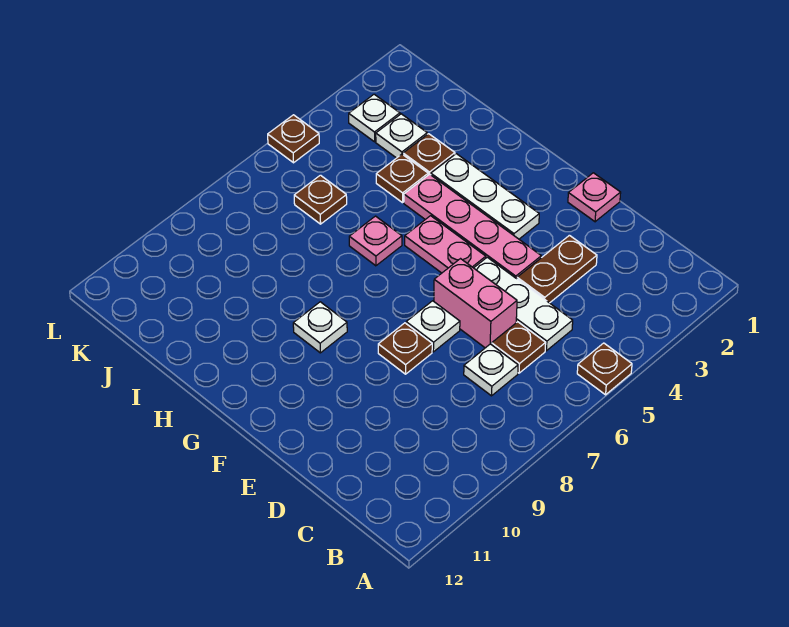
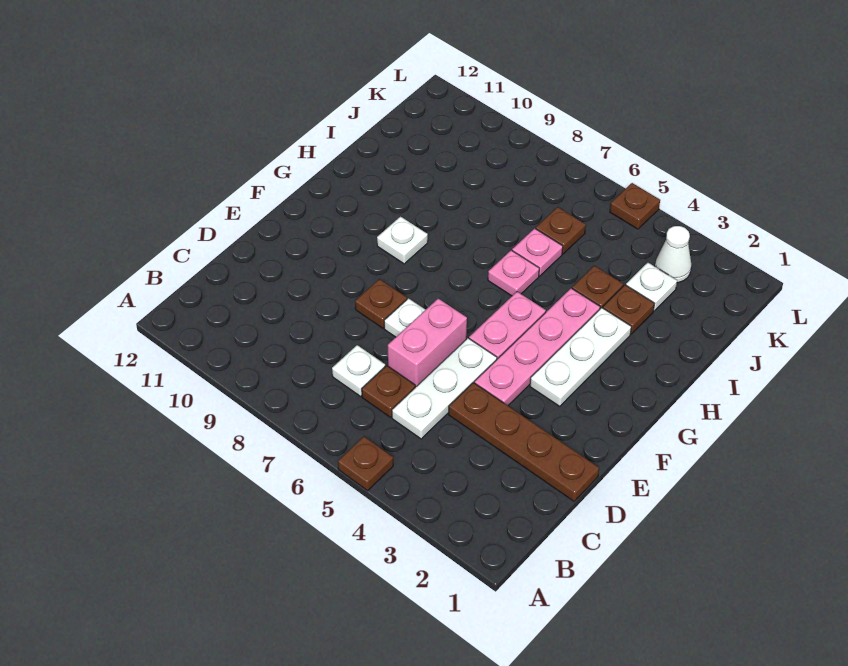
brown plate D3:D4 level 1 -> brown plate D1:D4 level 1
pink plate E1 level 1 -> pink plate I6 level 1
white plate K3 level 1 -> white cone K3 level 1

